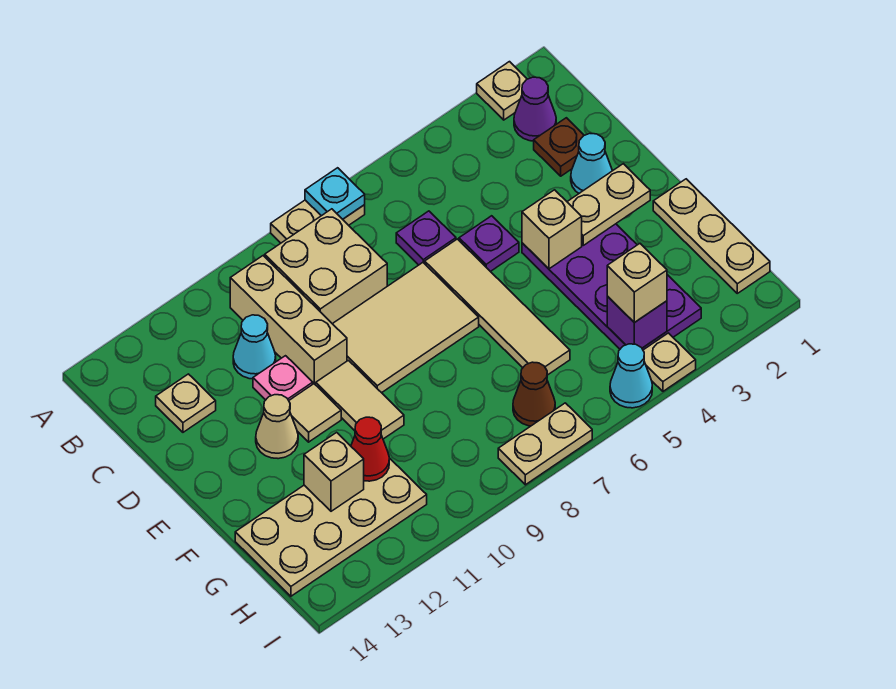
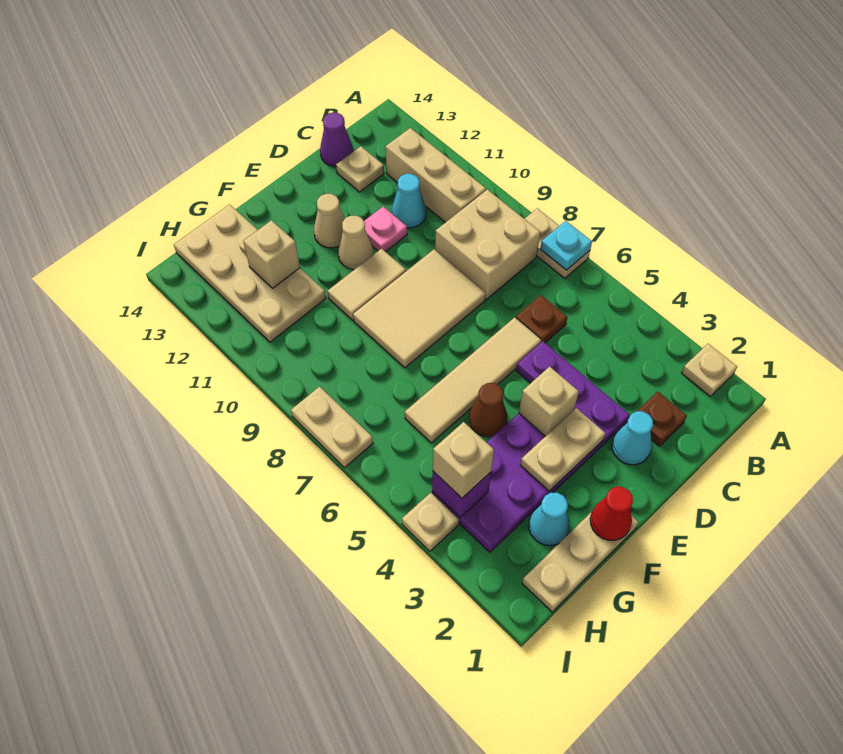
purple cone B2 level 1 -> purple cone C14 level 1
tan brick B10:D10 level 1 -> tan brick B10:B12 level 1
purple plate C6 level 1 -> brown plate C6 level 1
purple plate D5 level 1 -> purple plate D3:D5 level 1
tan tile D7:E9 level 1 -> tan tile D8:F9 level 1
tan plate E2:E3 level 2 -> tan plate E3:F3 level 2
tan tile E11 level 1 -> tan cone E11 level 1
red cone G11 level 2 -> red cone F1 level 2
brown cone H7 level 1 -> brown cone F5 level 1
cyan cone I5 level 1 -> cyan cone G2 level 1

